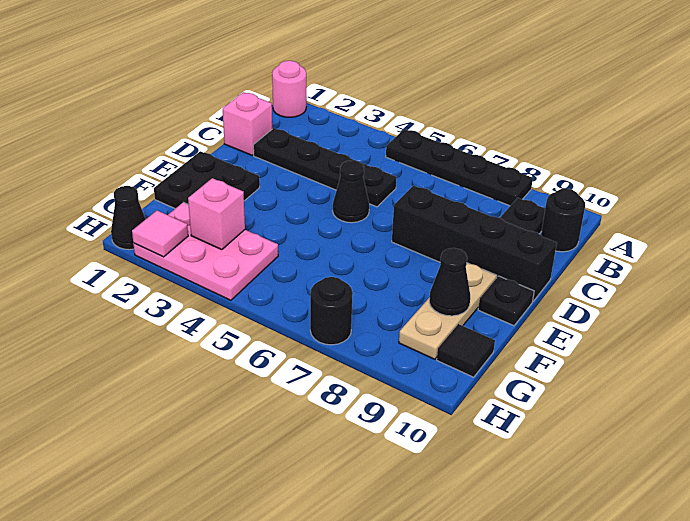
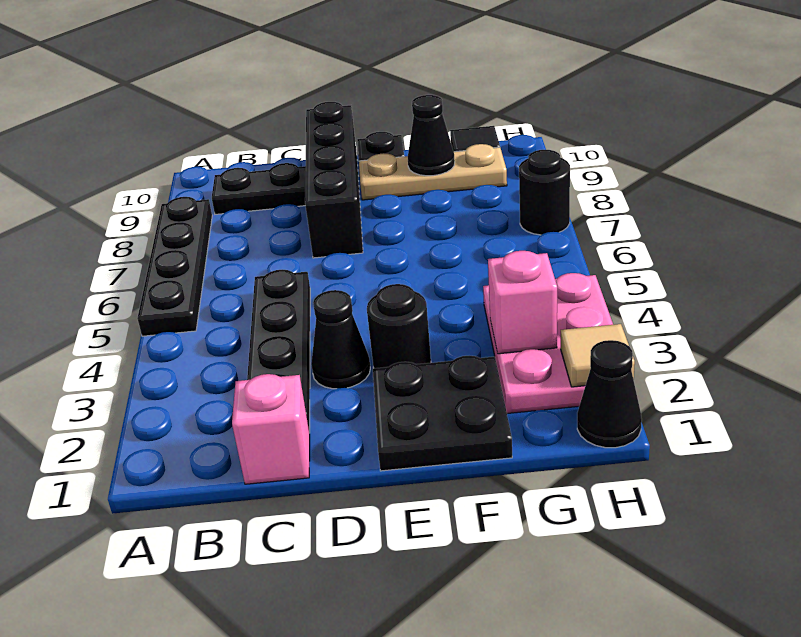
pink round brick A1 level 1 -> none
black round brick B10 level 1 -> black round brick E3 level 1
black cone D5 level 1 -> black cone D3 level 1
pink tile H2 level 2 -> tan tile H2 level 2

